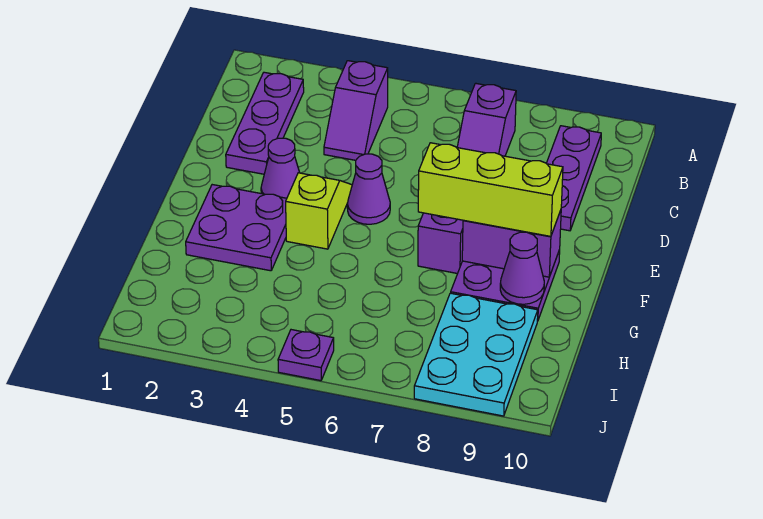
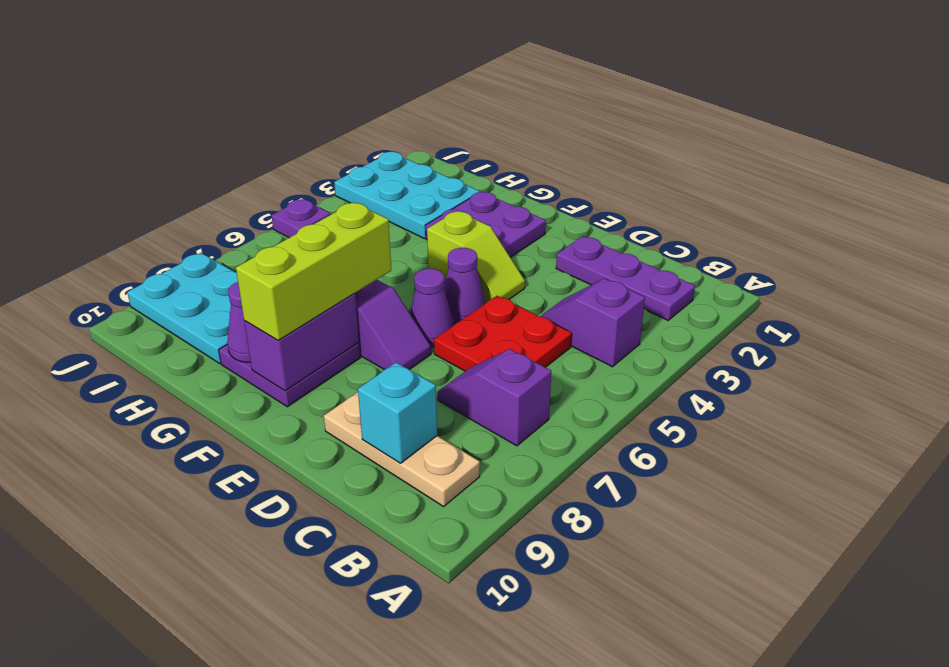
purple plate B9:D9 level 1 -> tan plate B9:D9 level 1
none -> red plate C5:D6 level 1
none -> cyan brick C9 level 2
purple cone E3 level 1 -> purple cone E6 level 1
none -> cyan plate H2:J3 level 1

